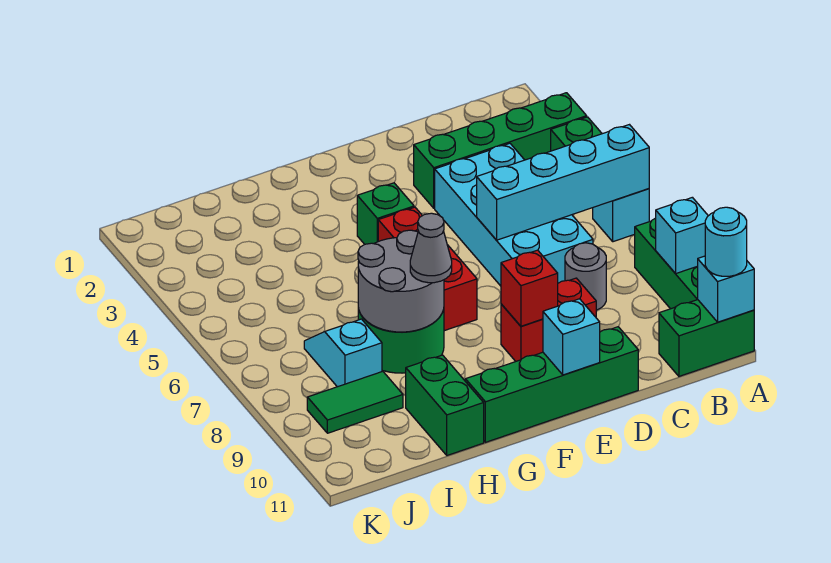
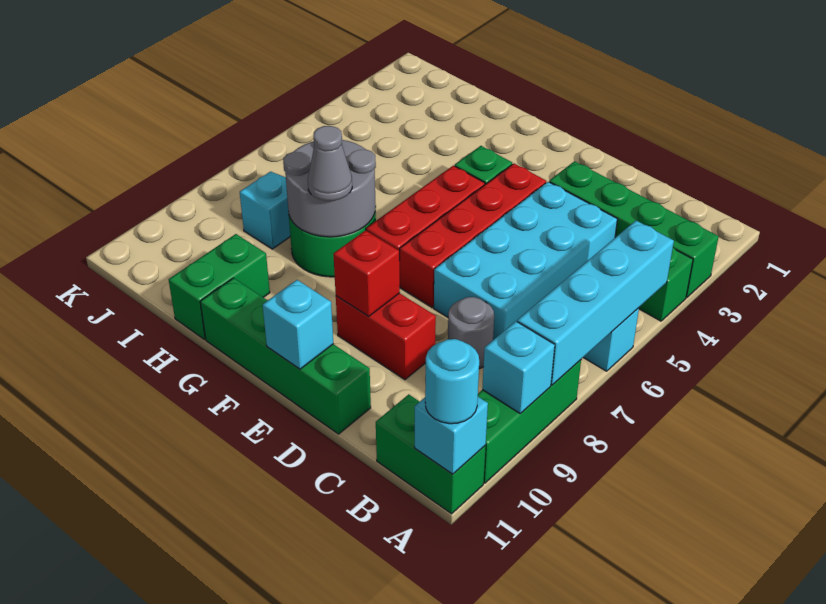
cyan brick A6:D6 level 2 -> cyan brick A5:A8 level 2
none -> red brick E4:E7 level 1
green tile I9:J9 level 1 -> none

